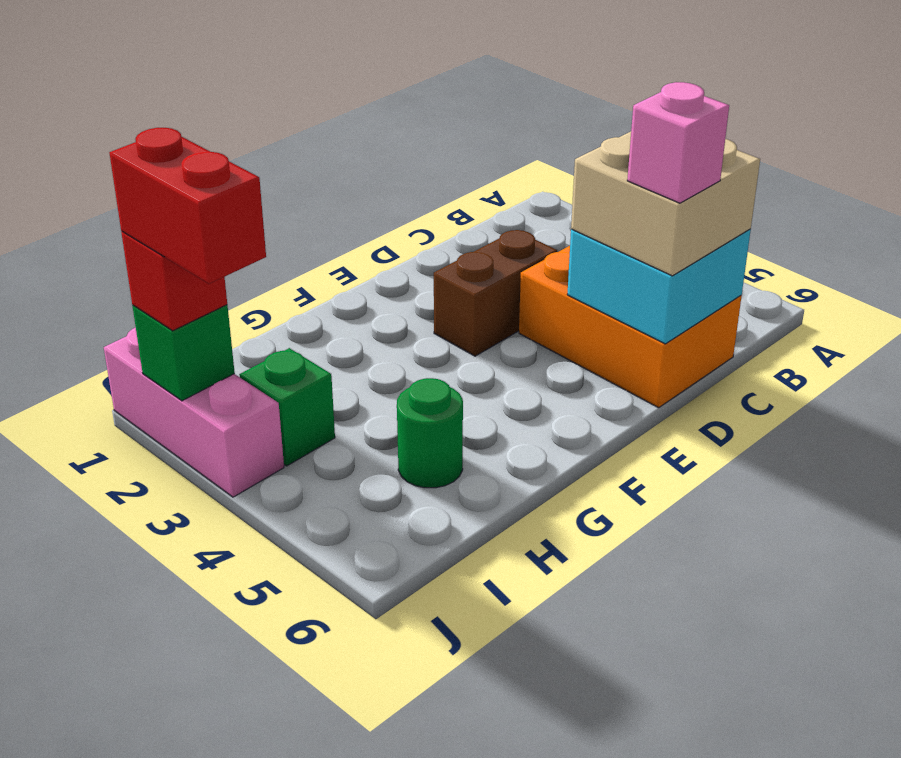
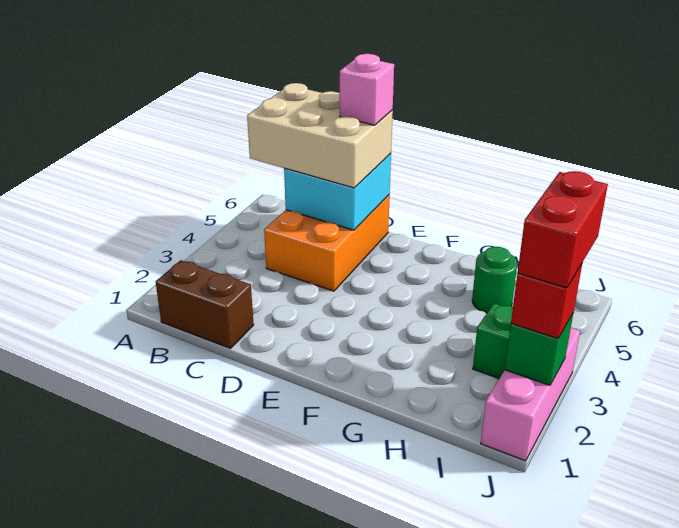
tan brick C5:D6 level 3 -> tan brick B5:D6 level 3
brown brick D3:E3 level 1 -> brown brick B1:C1 level 1

